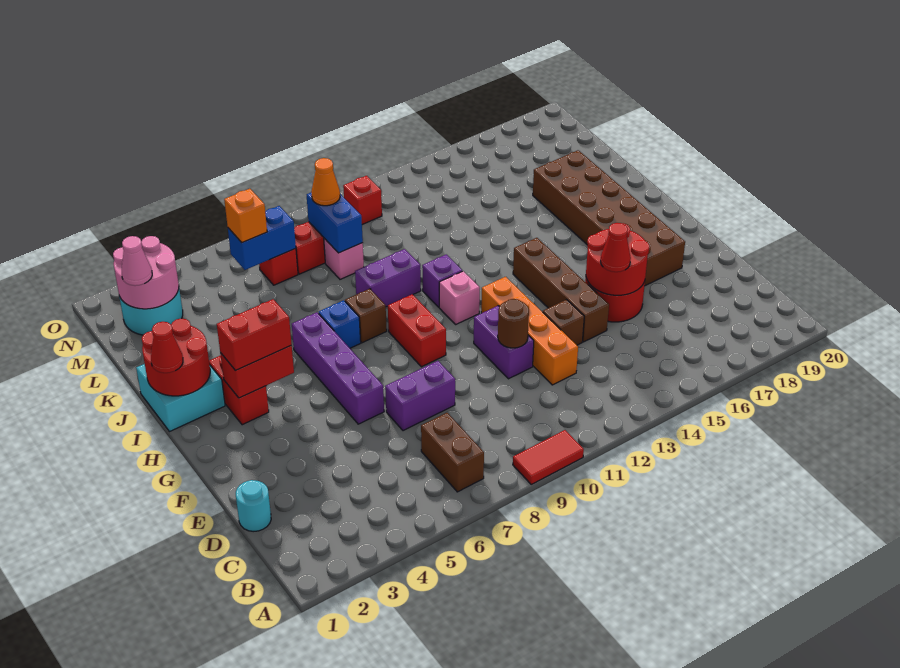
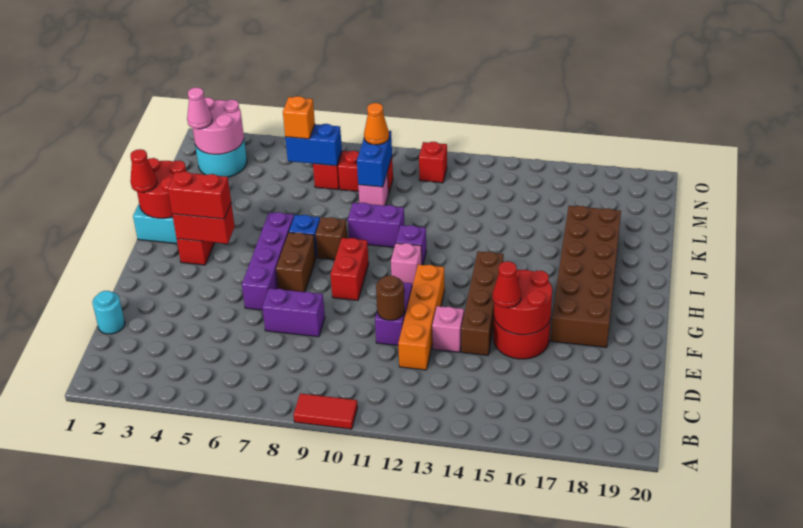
brown brick B7:C7 level 1 -> brown brick G7:H7 level 1
brown brick E13 level 1 -> pink brick E13 level 1

